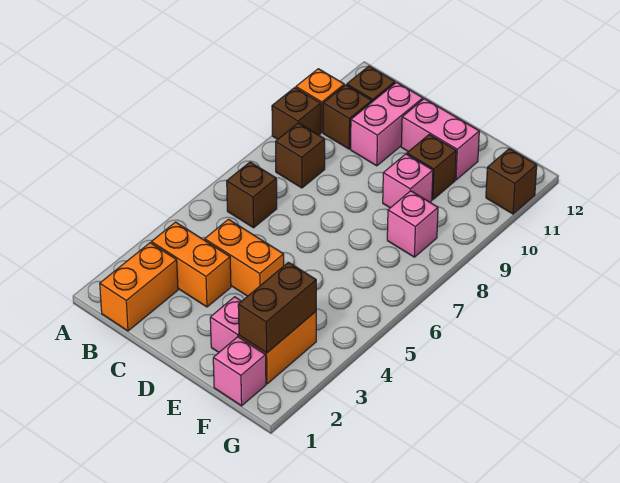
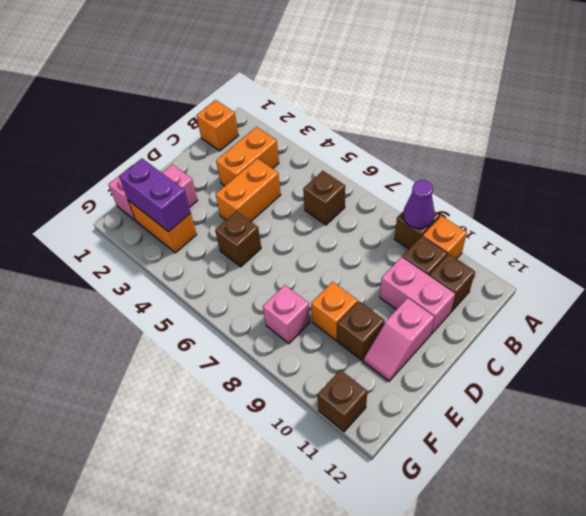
none -> purple cone A9 level 2
orange brick B1:B2 level 1 -> orange brick B1 level 1
brown brick B8 level 1 -> brown brick E5 level 1
pink brick D11:E11 level 1 -> pink slope D11:E11 level 1 top D
pink brick E9 level 1 -> orange brick E9 level 1
brown brick F2:F3 level 2 -> purple brick F2:F3 level 2

